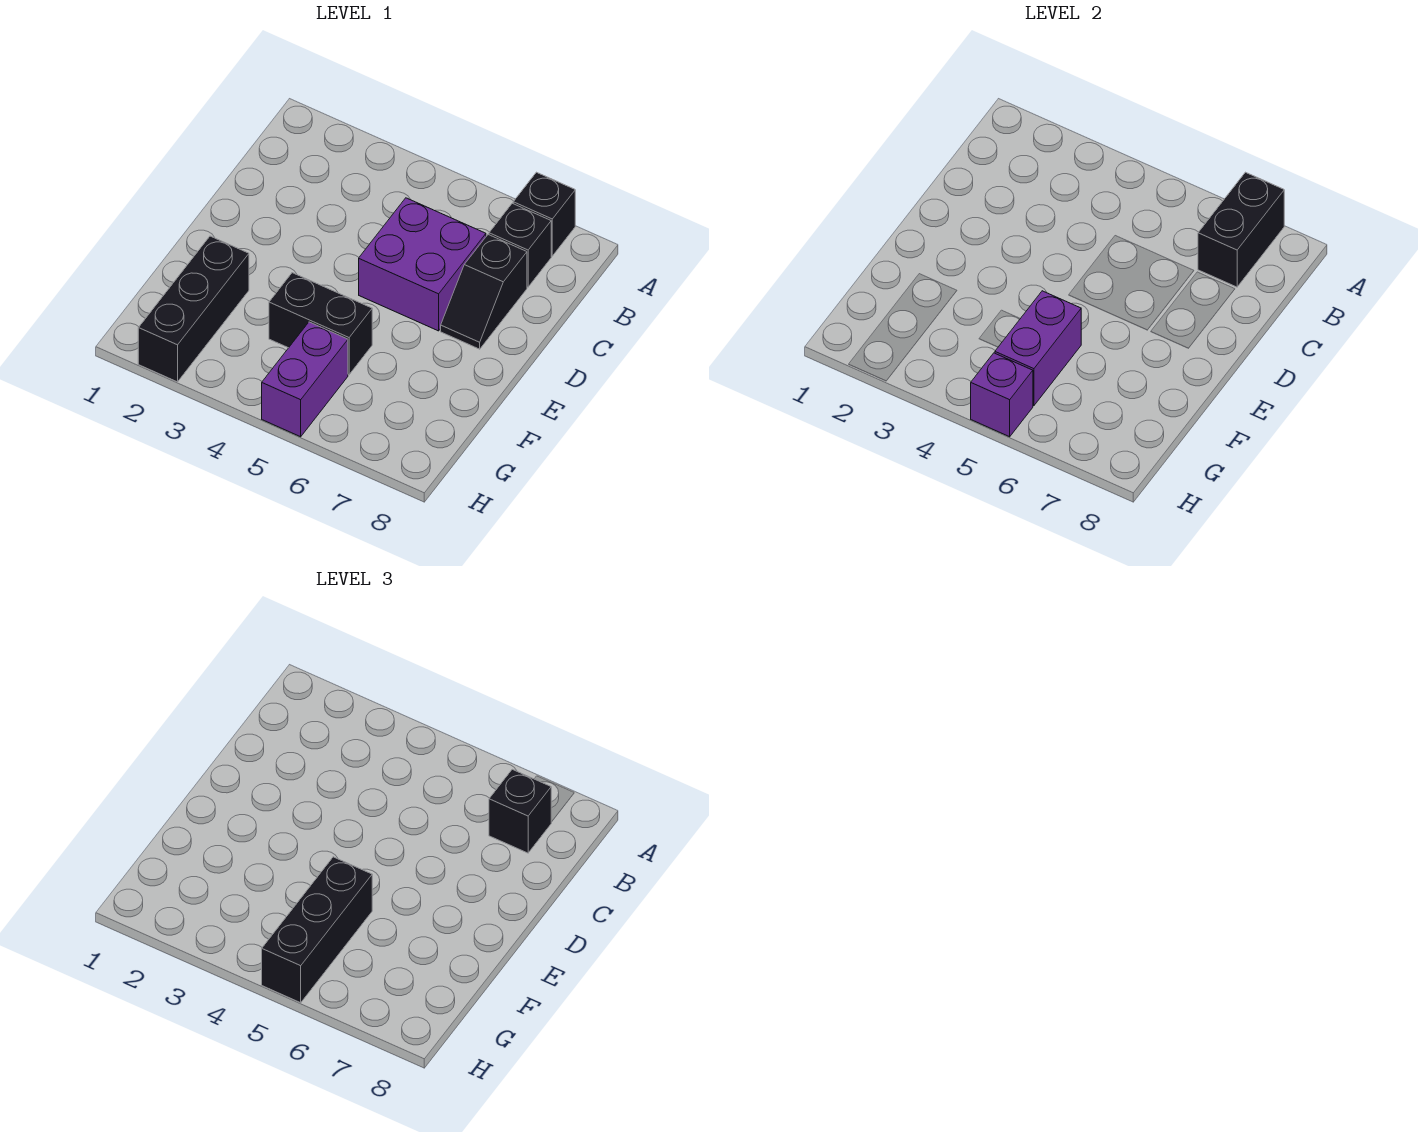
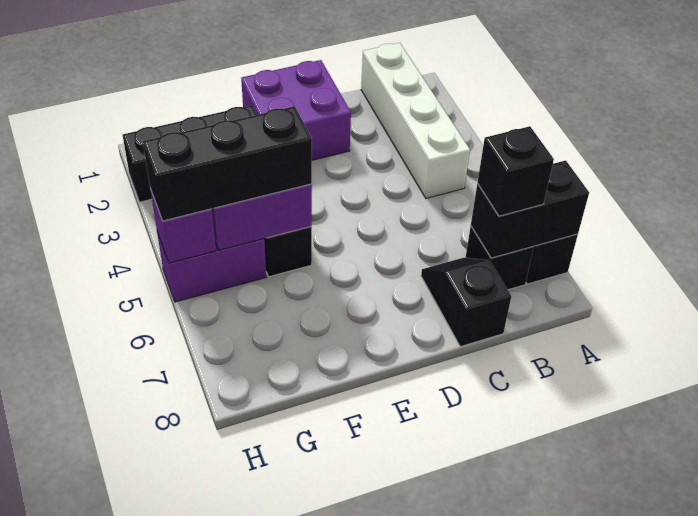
none -> white brick B1:B4 level 1
purple brick C5:D6 level 1 -> purple brick D1:E2 level 1
black slope C7:D7 level 1 top C -> black slope C7:C8 level 1 top 8

